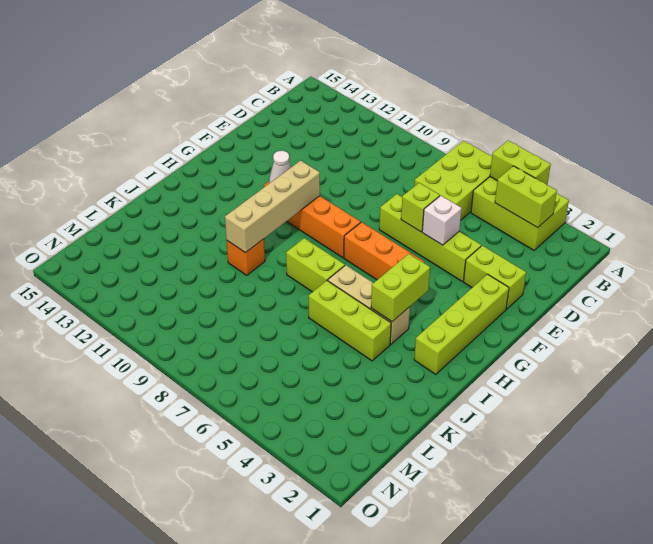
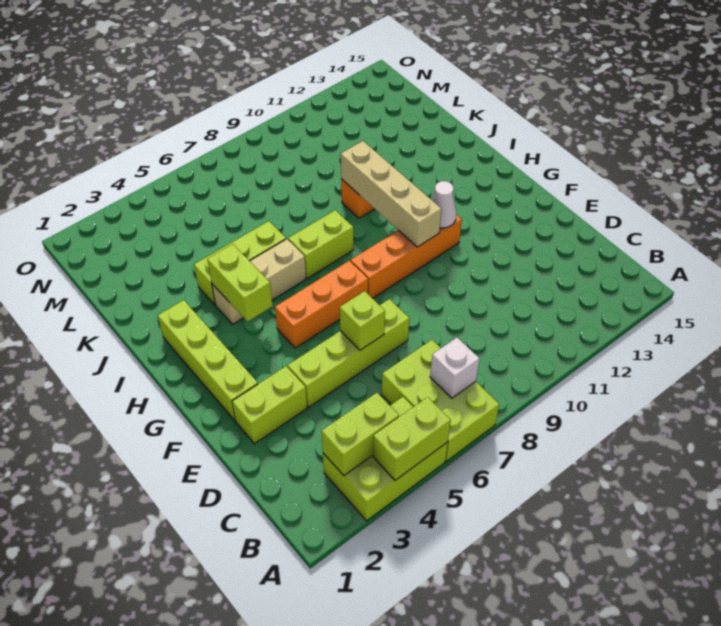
white brick E5 level 2 -> white brick B7 level 2

